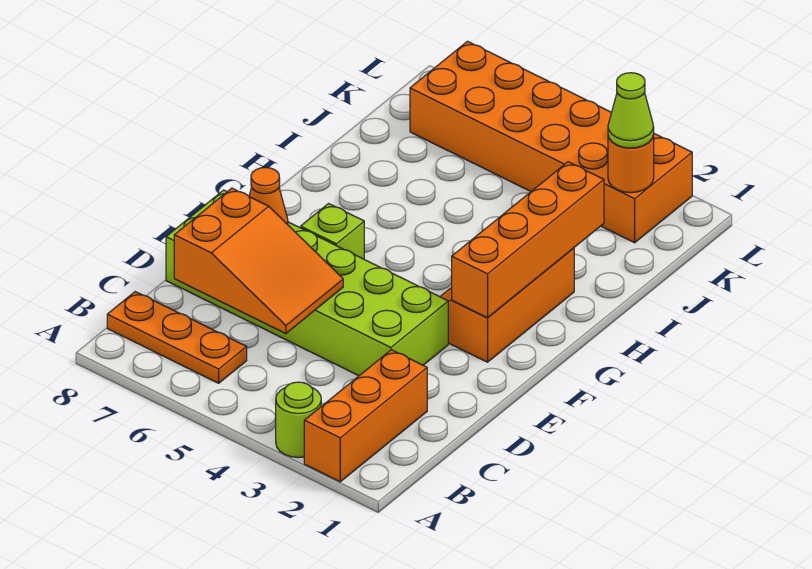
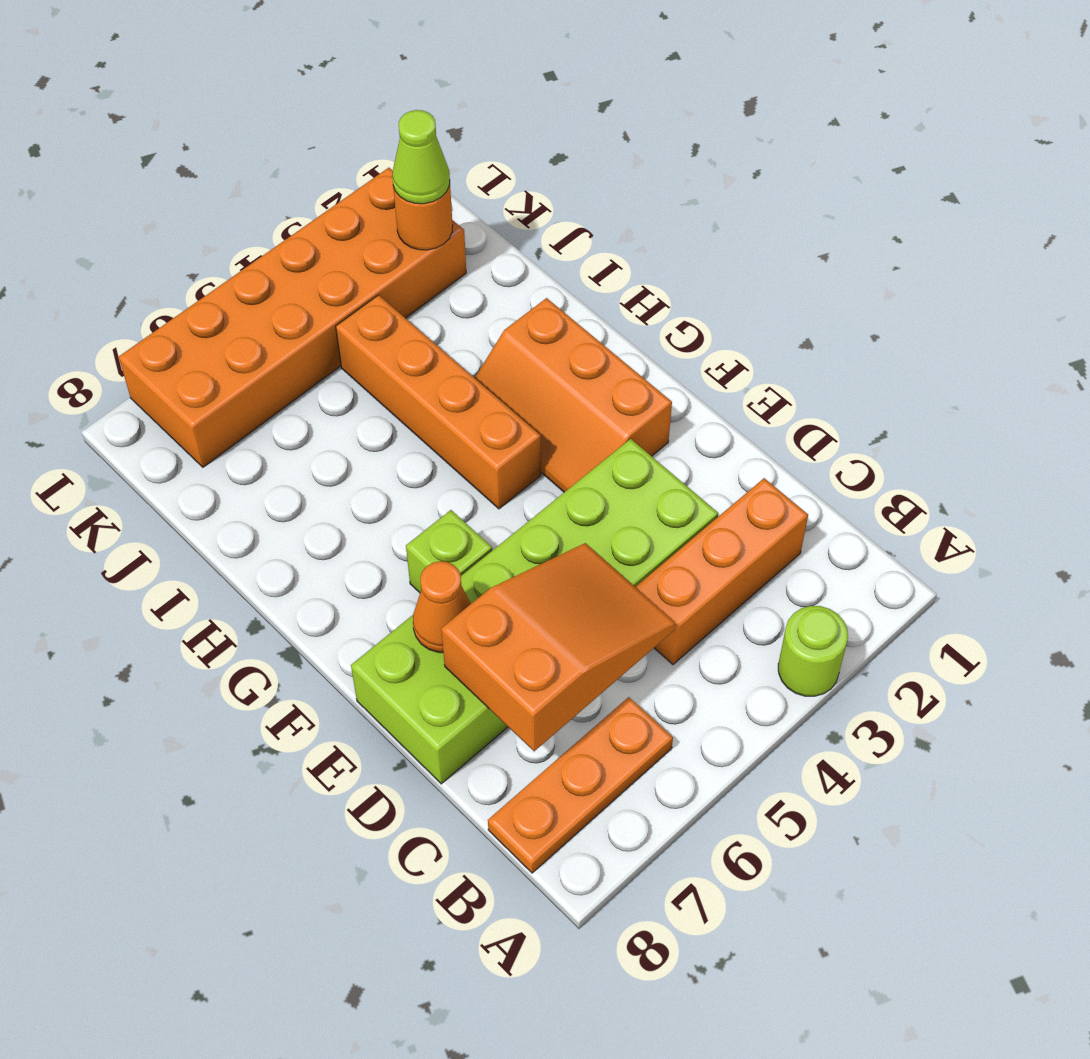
orange brick A2:C2 level 1 -> orange brick C2:C4 level 1
orange brick F2:I2 level 2 -> orange brick G4:J4 level 1

